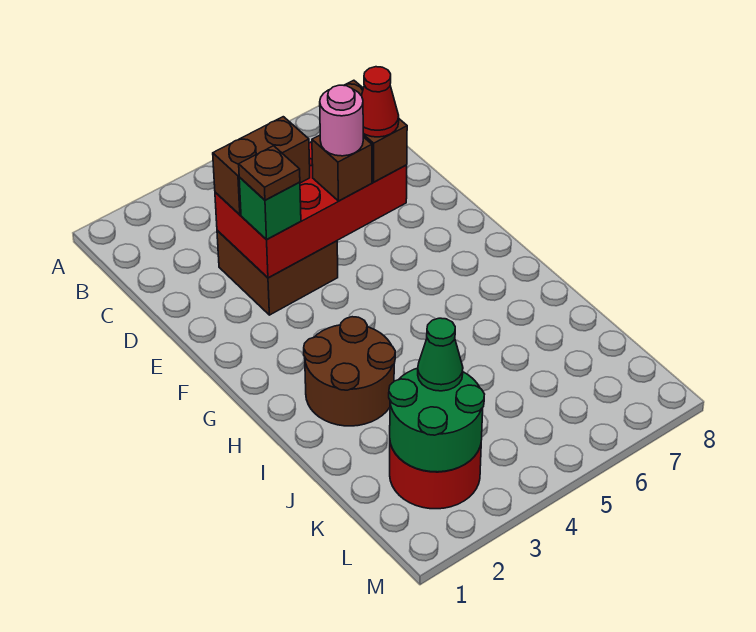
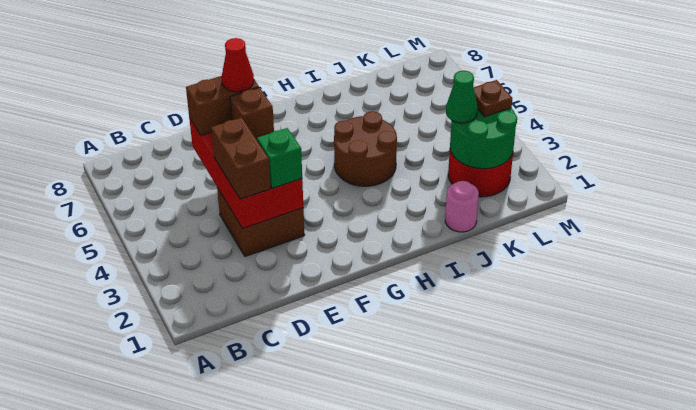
brown plate E3 level 4 -> brown plate L3 level 3
pink round brick E5 level 4 -> pink round brick J1 level 1
brown round brick H2:I3 level 1 -> brown round brick H4:I5 level 1

